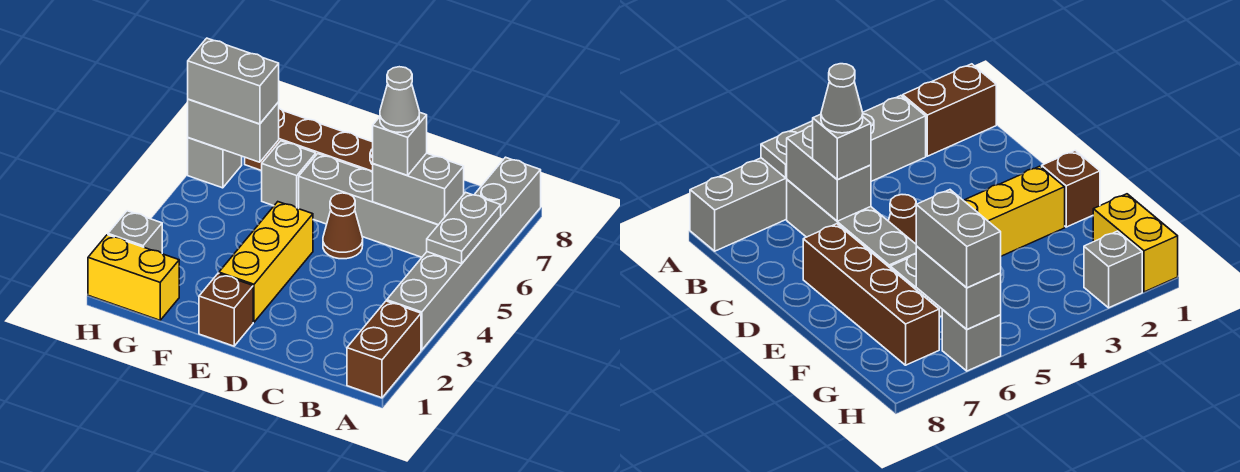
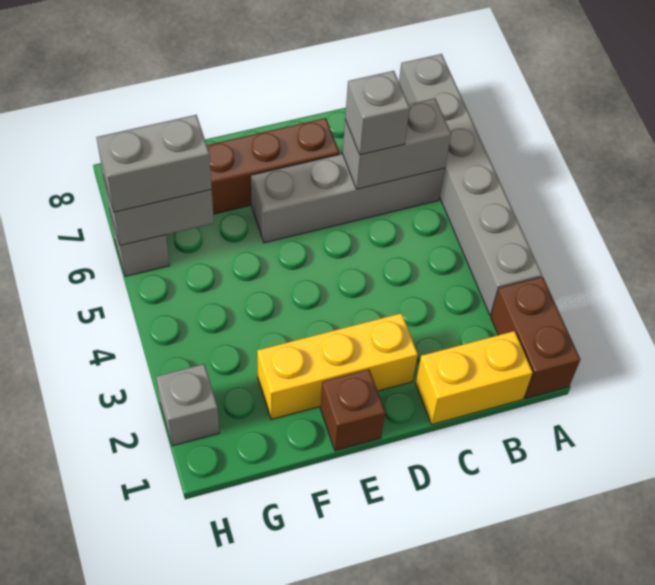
grey plate A5:A6 level 2 -> none
grey cone C6 level 4 -> none
brown cone D5 level 1 -> none
yellow brick E2:E4 level 1 -> yellow brick D2:F2 level 1
grey brick F6 level 1 -> none
yellow brick G1:H1 level 1 -> yellow brick B1:C1 level 1

